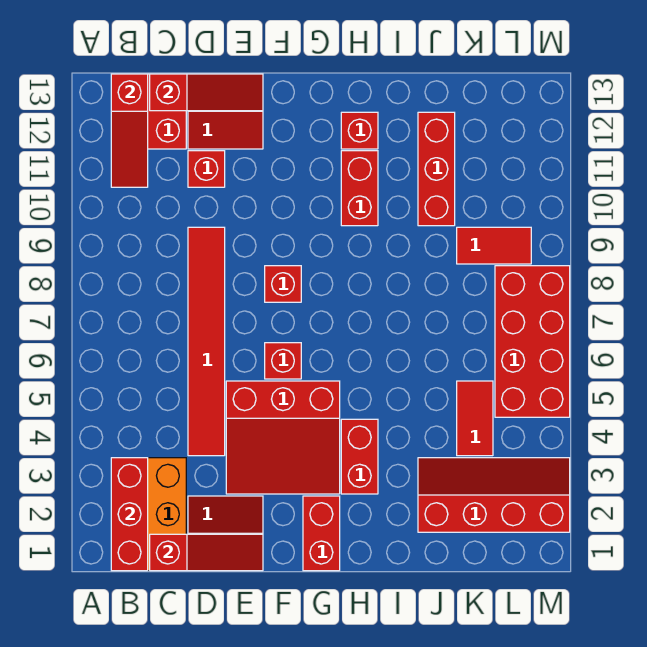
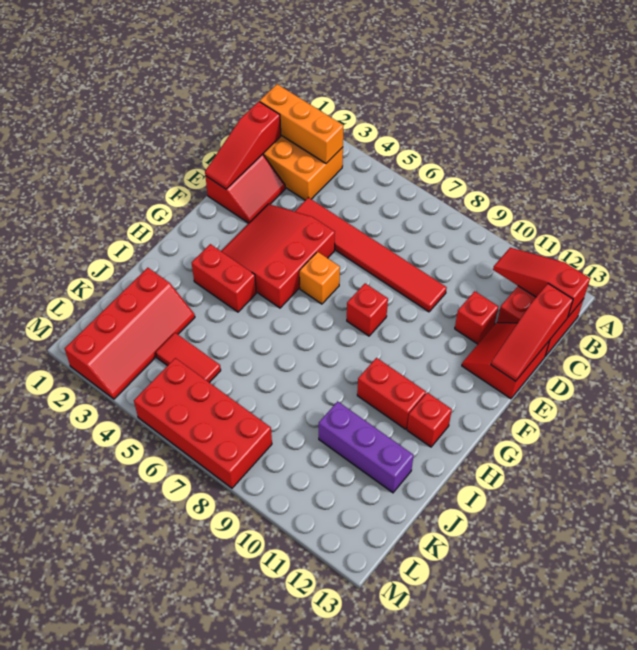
red brick B1:B3 level 2 -> orange brick B1:B3 level 2
red brick F6 level 1 -> orange brick F6 level 1
red brick G1:G2 level 1 -> none
red brick J10:J12 level 1 -> purple brick J10:J12 level 1
red tile K9:L9 level 1 -> none

